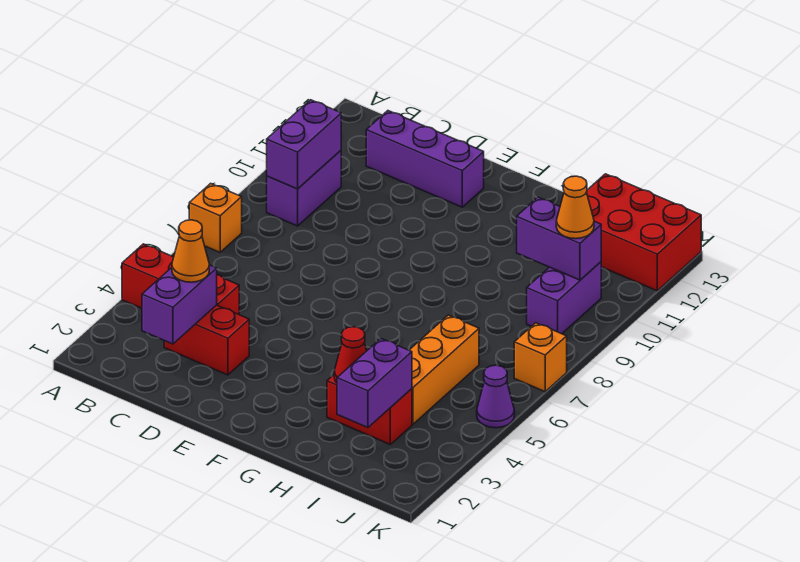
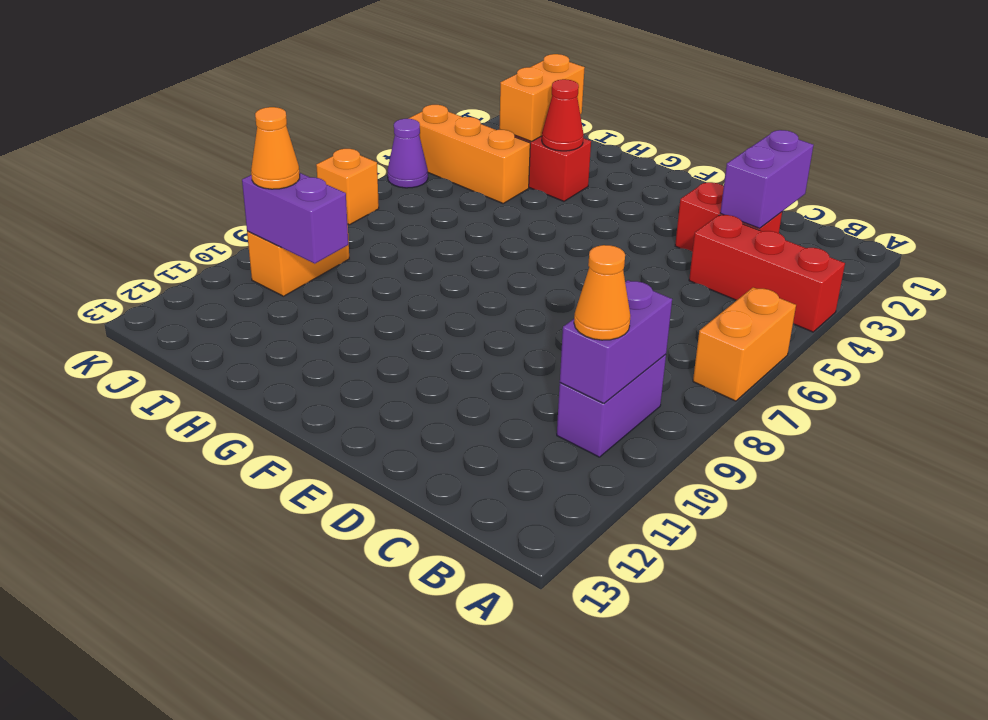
orange brick A7 level 1 -> orange brick A6:A7 level 1
orange cone C3 level 3 -> orange cone B10 level 3
purple brick C12:E12 level 1 -> none
purple brick I2:I3 level 2 -> orange brick I2:I3 level 2
orange brick I4:I6 level 1 -> orange brick I4:K4 level 1
red brick I12:K13 level 1 -> none
purple brick J9:J10 level 1 -> orange brick J9:J10 level 1

